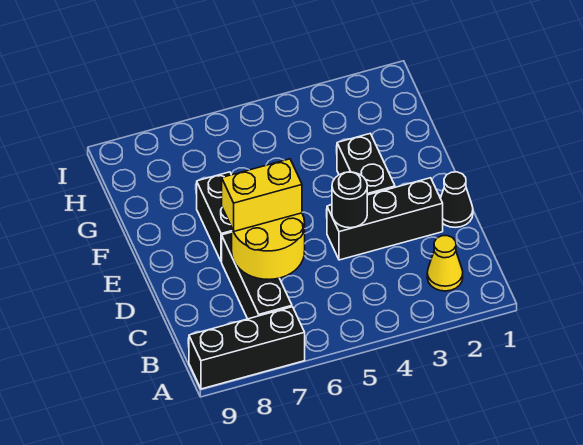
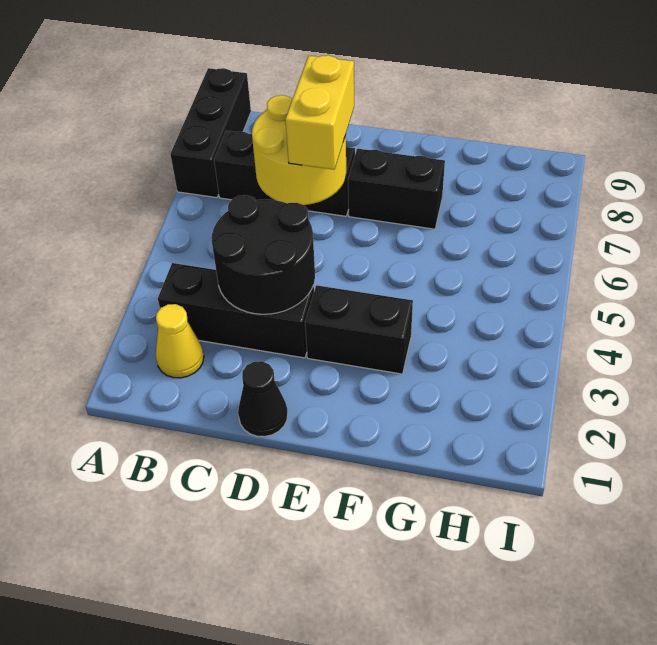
black brick D2:D4 level 1 -> black brick B3:D3 level 1
black round brick D4 level 2 -> black round brick C3:D4 level 2

